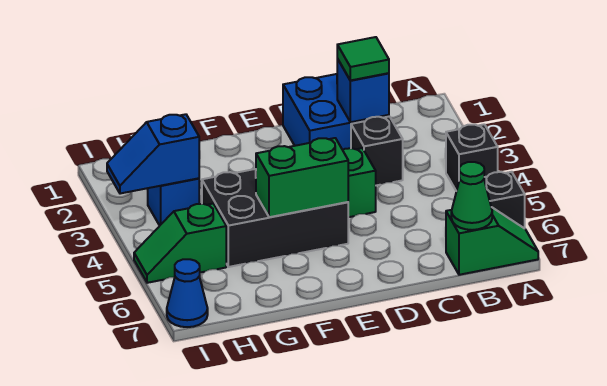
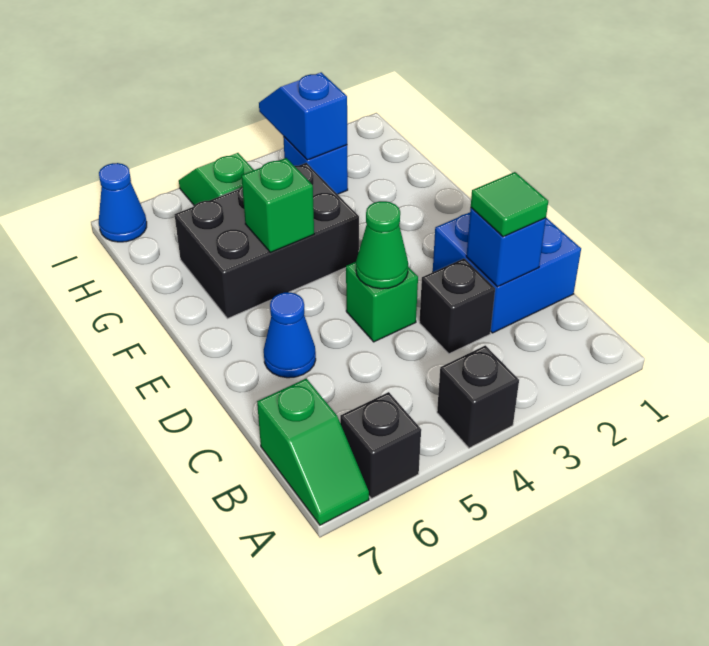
green cone B7 level 2 -> green cone D4 level 2
none -> blue cone D6 level 1
black brick E4:G5 level 1 -> black brick F4:G6 level 1
green brick E5:F5 level 2 -> green brick F5 level 2

